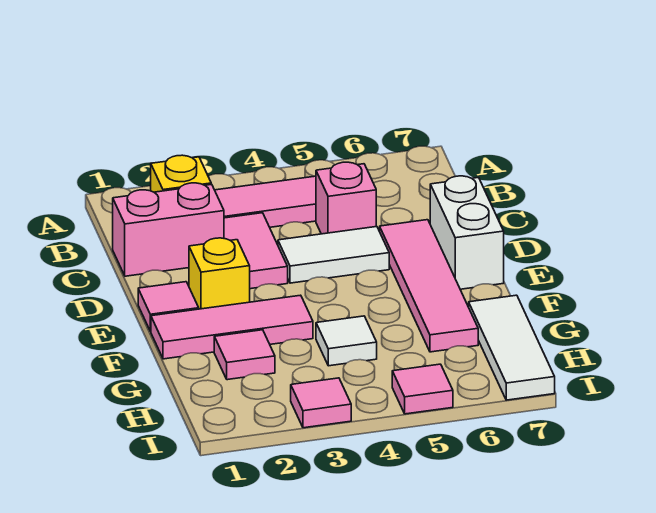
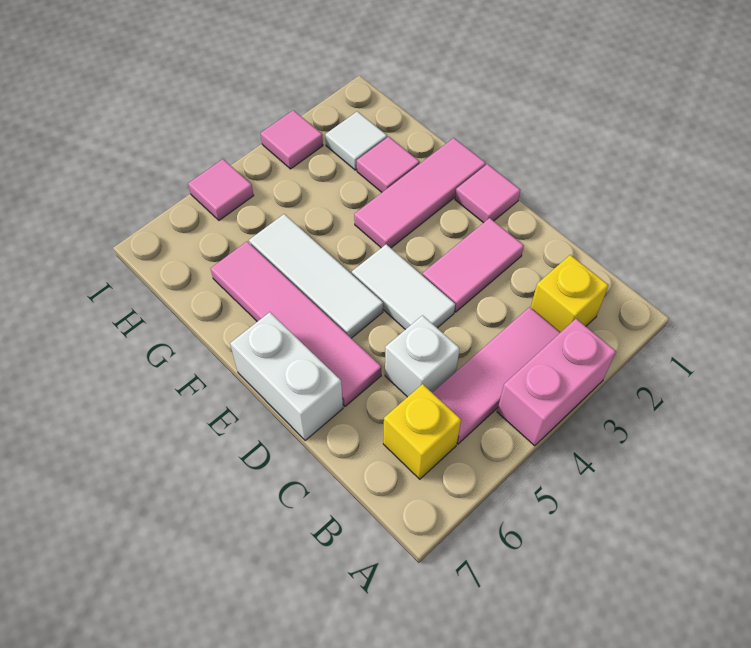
pink brick C1:C2 level 1 -> pink brick A3:A4 level 1
pink tile C3:D3 level 1 -> pink tile D2:D3 level 1
pink brick C5 level 1 -> white brick C5 level 1
white tile D4:D5 level 1 -> white tile D4:E4 level 1
yellow brick E2 level 1 -> yellow brick B6 level 1
white tile G4 level 1 -> white tile H2 level 1
white tile G7:I7 level 1 -> white tile E5:G5 level 1

